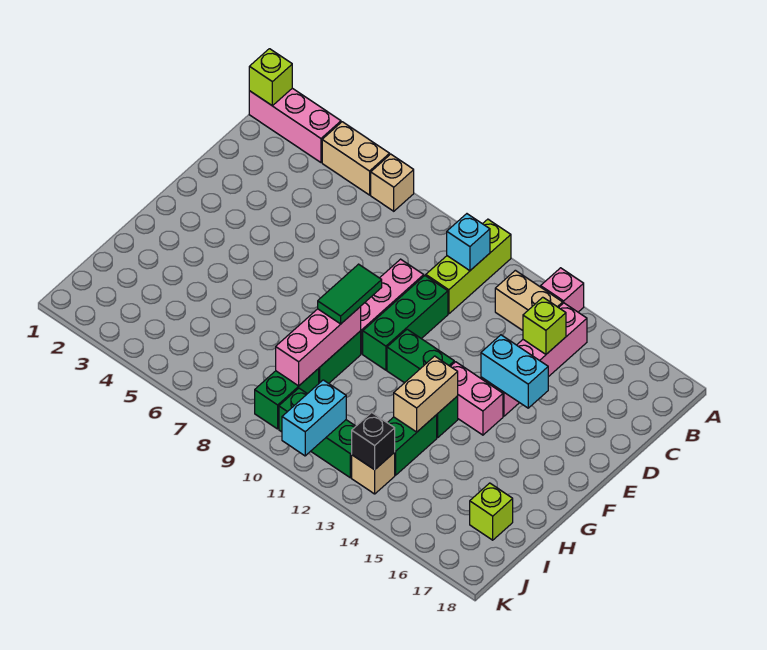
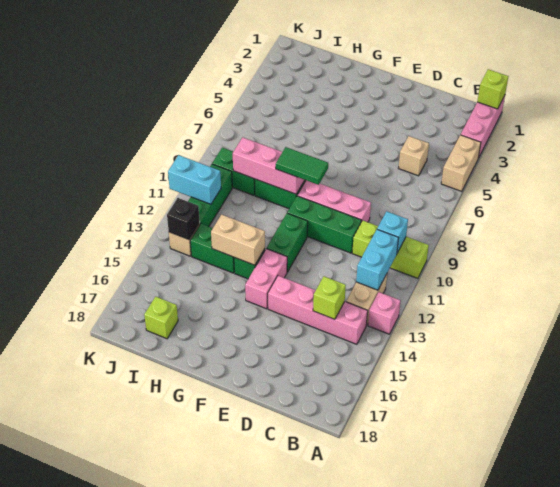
tan brick A6 level 1 -> tan brick C5 level 1
cyan brick E14:E15 level 2 -> cyan brick B11:B12 level 2

